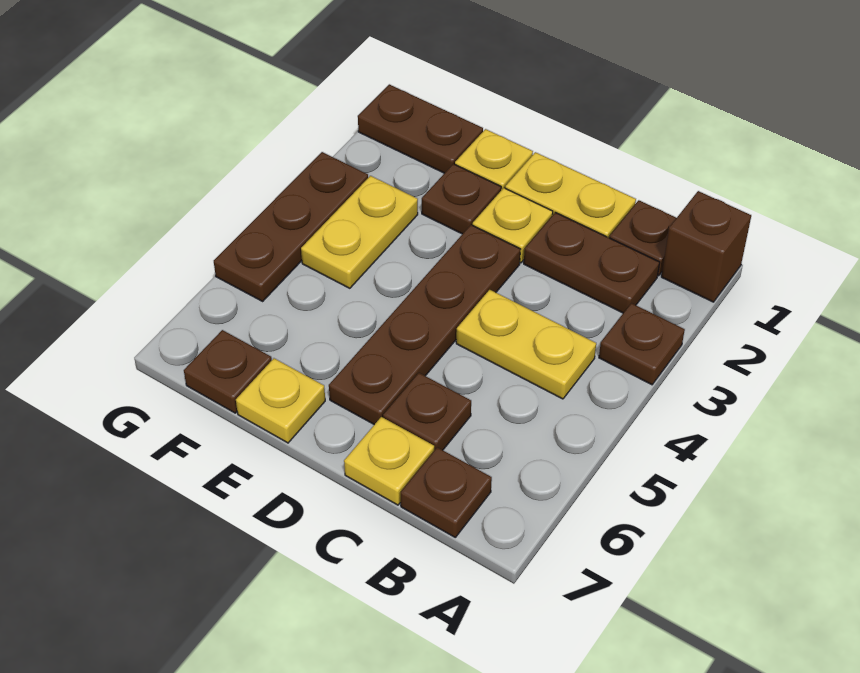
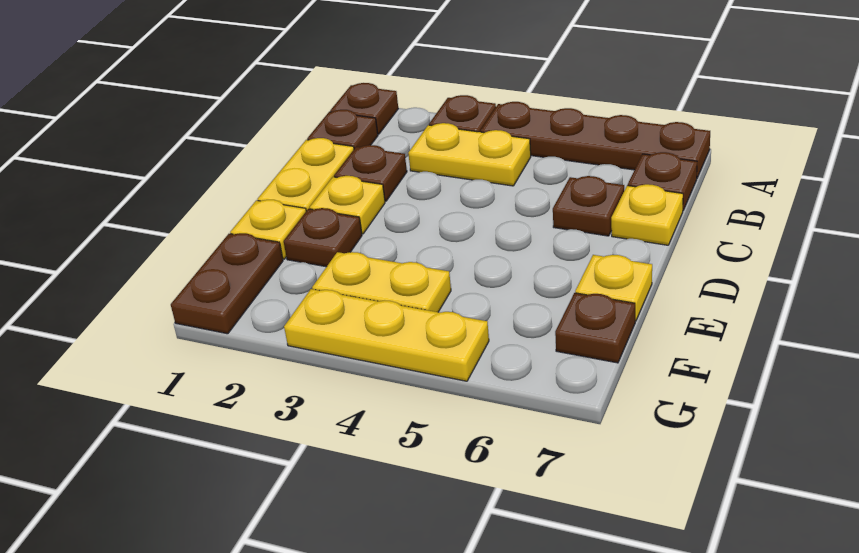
brown brick A1 level 1 -> brown plate A1 level 1
brown plate B2:C2 level 1 -> brown plate C2 level 1
yellow plate B4:C4 level 1 -> yellow plate B3:B4 level 1
brown plate D3:D6 level 1 -> brown plate A4:A7 level 1
brown plate G3:G5 level 1 -> yellow plate G3:G5 level 1

